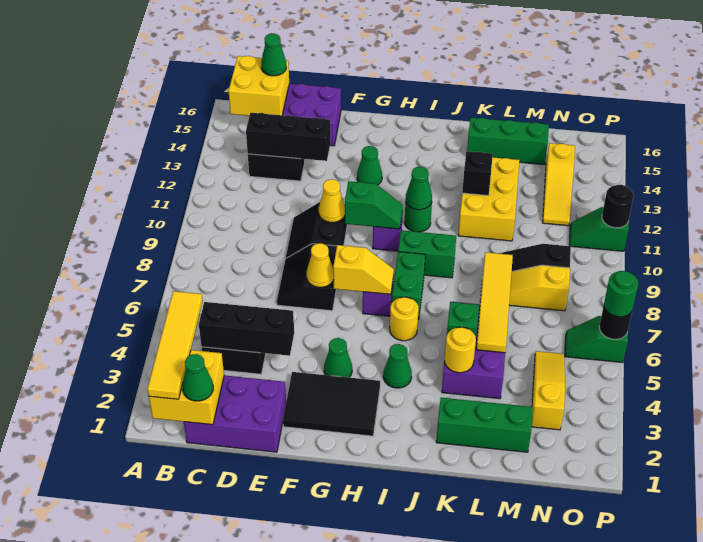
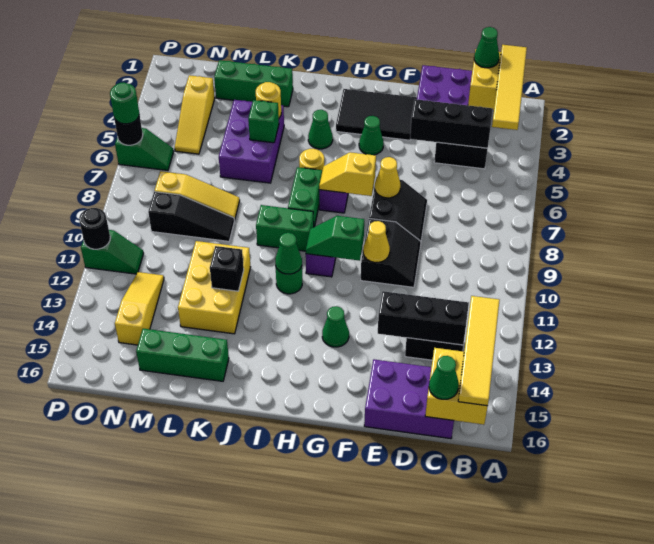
yellow tile L5:L8 level 2 -> yellow tile B13:B16 level 3

